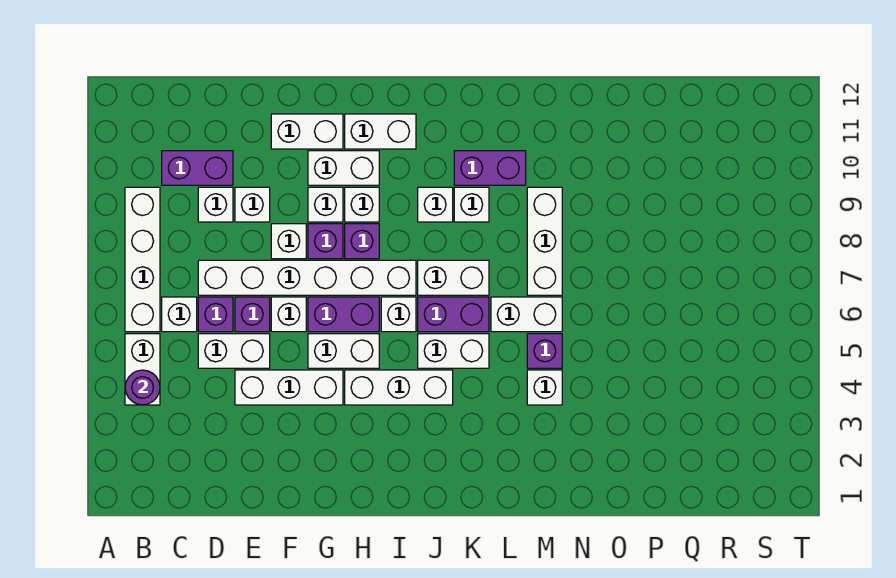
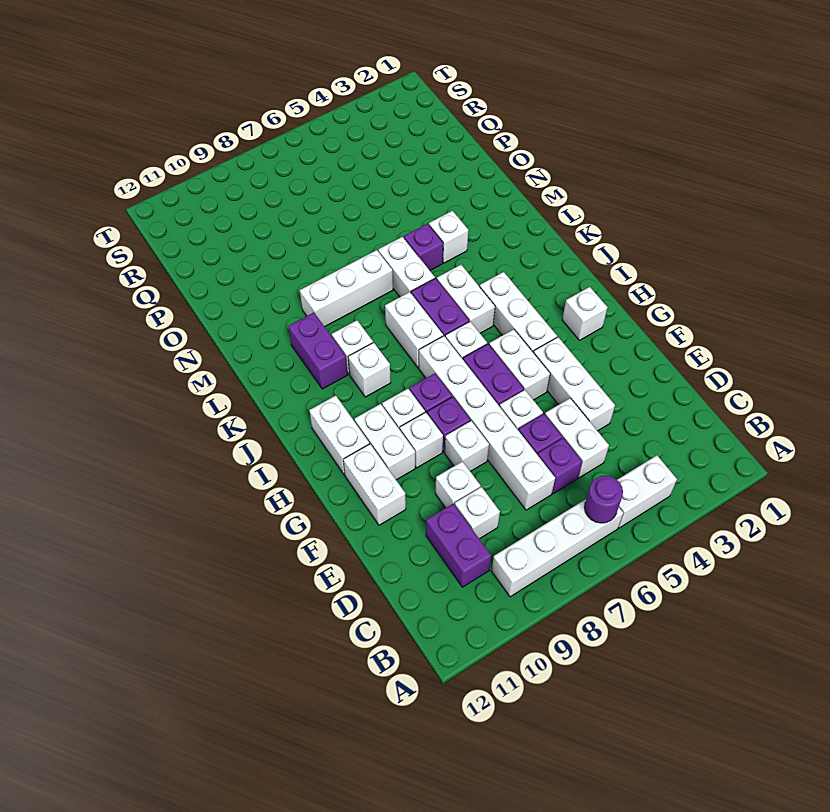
purple round brick B4 level 2 -> purple round brick B6 level 2
white brick C6 level 1 -> white brick H2 level 1

